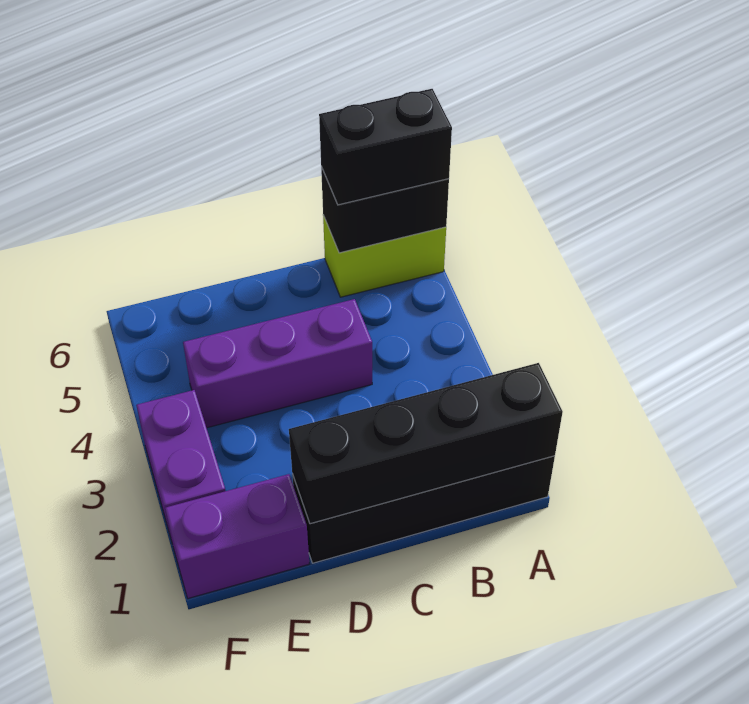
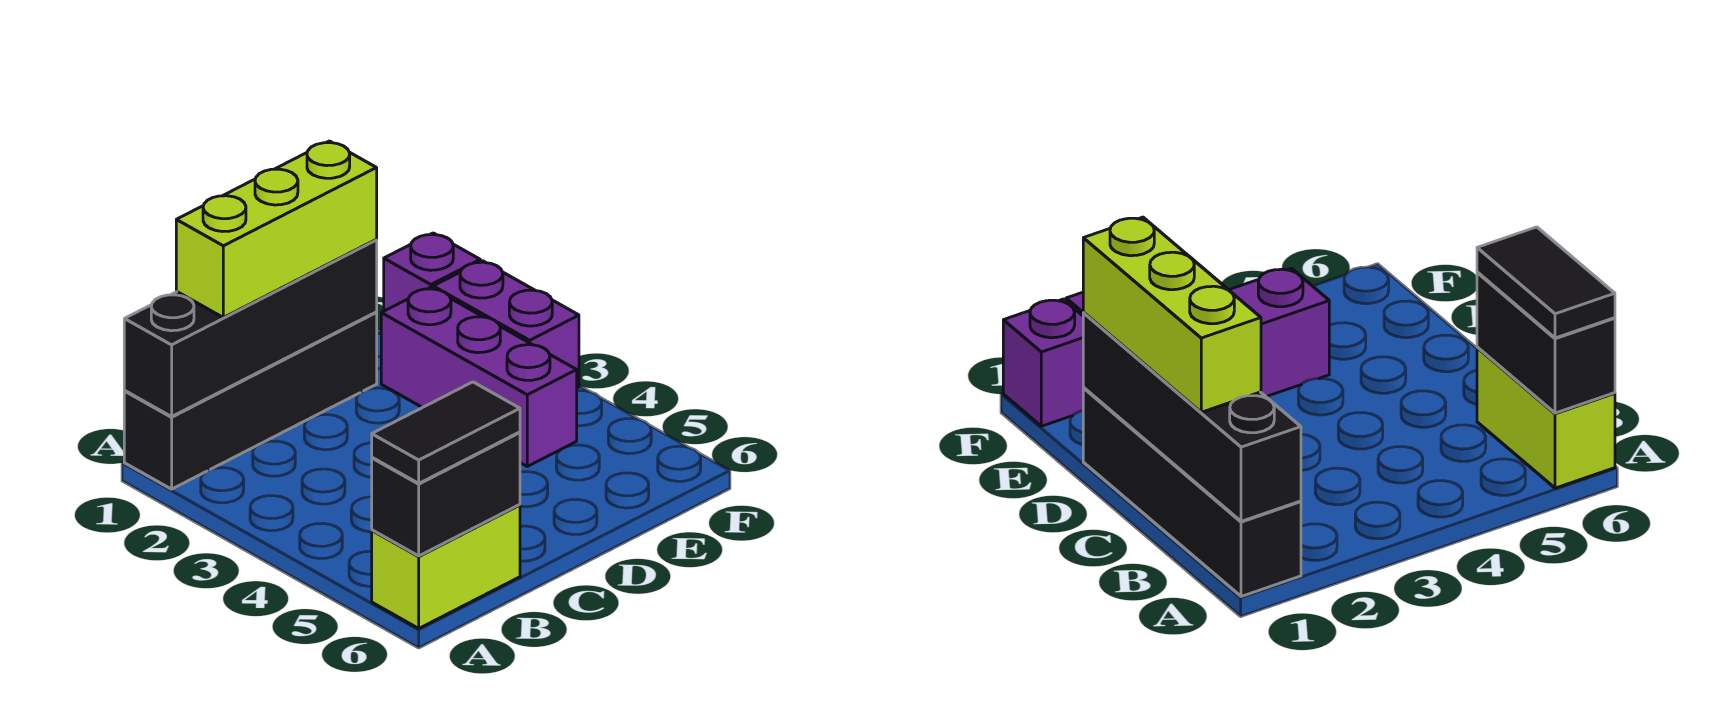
black brick A6:B6 level 3 -> black tile A6:B6 level 3
none -> lime brick B1:D1 level 3
purple brick C4:E4 level 1 -> purple brick E2:E4 level 1
purple brick E1:F1 level 1 -> purple brick F1 level 1

